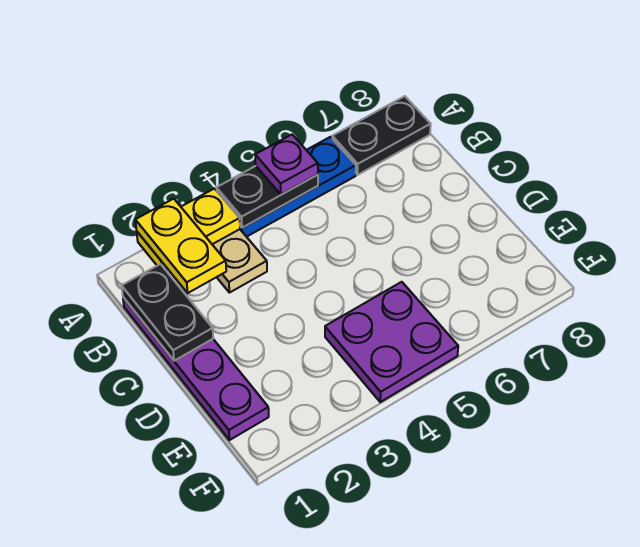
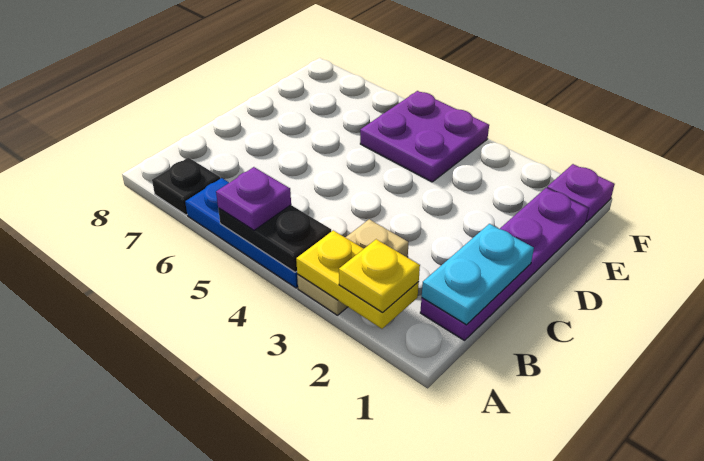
yellow plate A2:B2 level 3 -> yellow plate A2 level 3
black plate A7:A8 level 1 -> black plate A7 level 1
black plate B1:C1 level 2 -> cyan plate B1:C1 level 2
none -> purple plate F1 level 1

